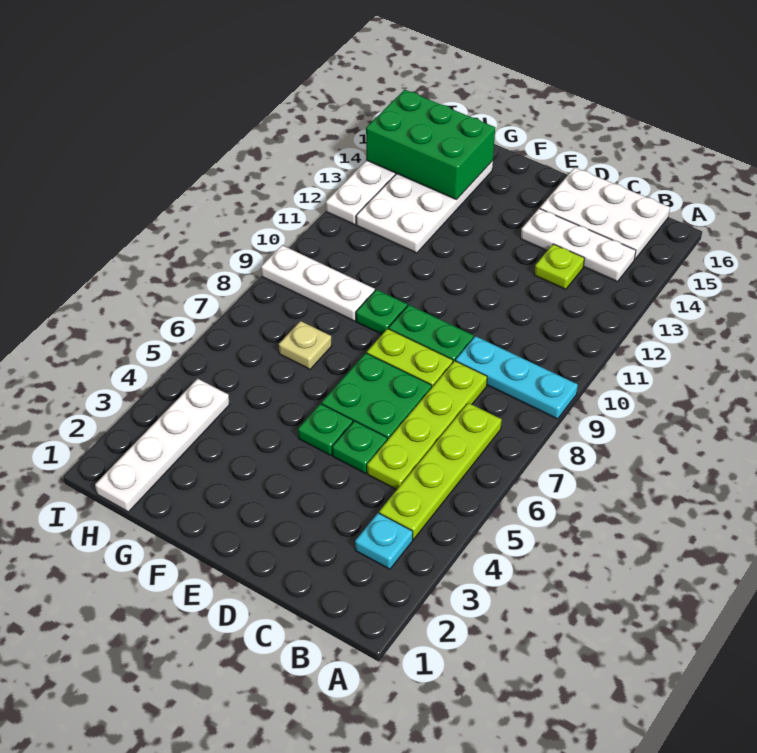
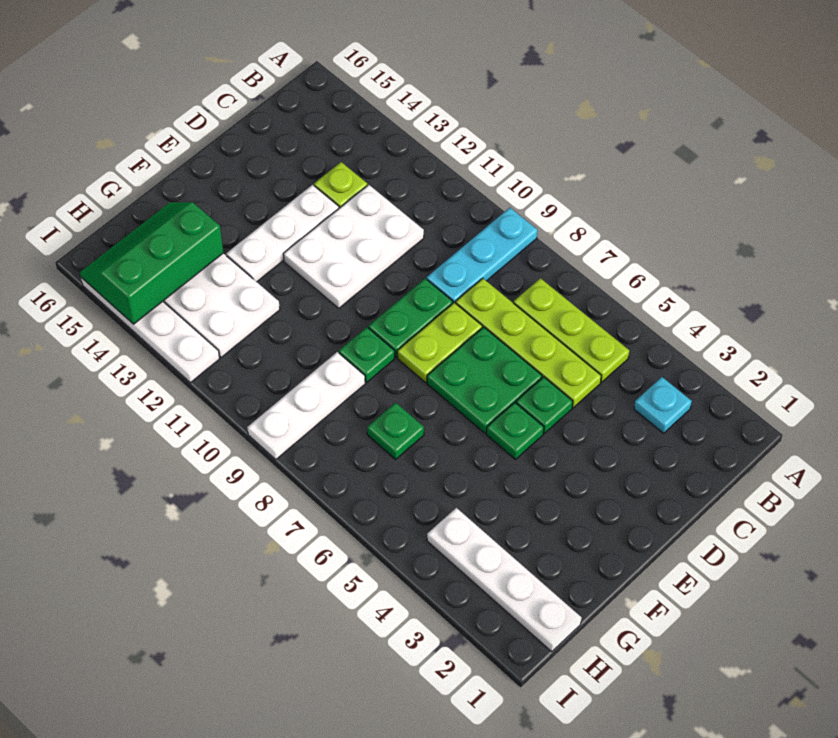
lime plate B4:B7 level 1 -> lime plate B5:B7 level 1
white plate B14:D14 level 1 -> white plate D13:F13 level 1
white plate B15:D16 level 1 -> white plate C11:E12 level 1
tan plate G7 level 1 -> green plate G7 level 1
green brick G14:I15 level 2 -> green slope G14:I15 level 2 top 14

